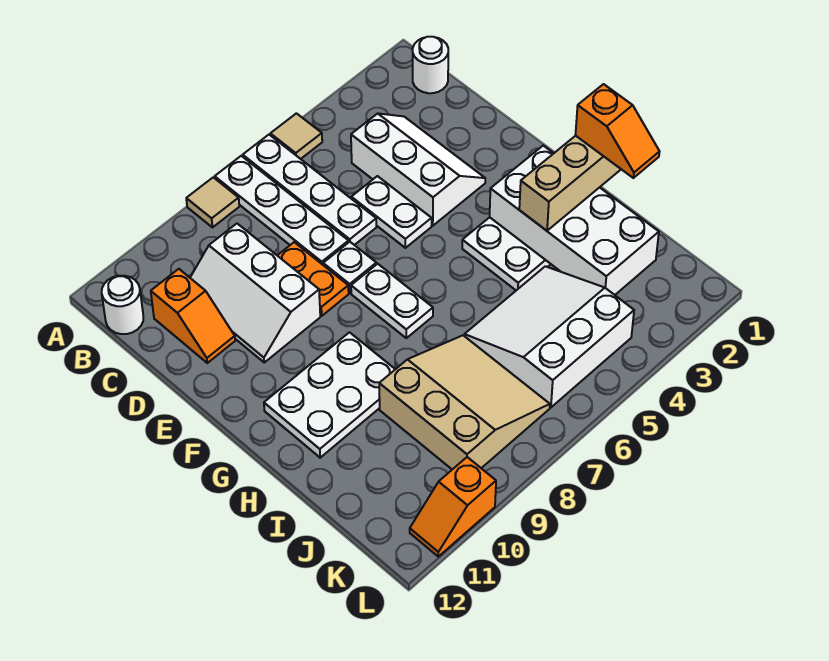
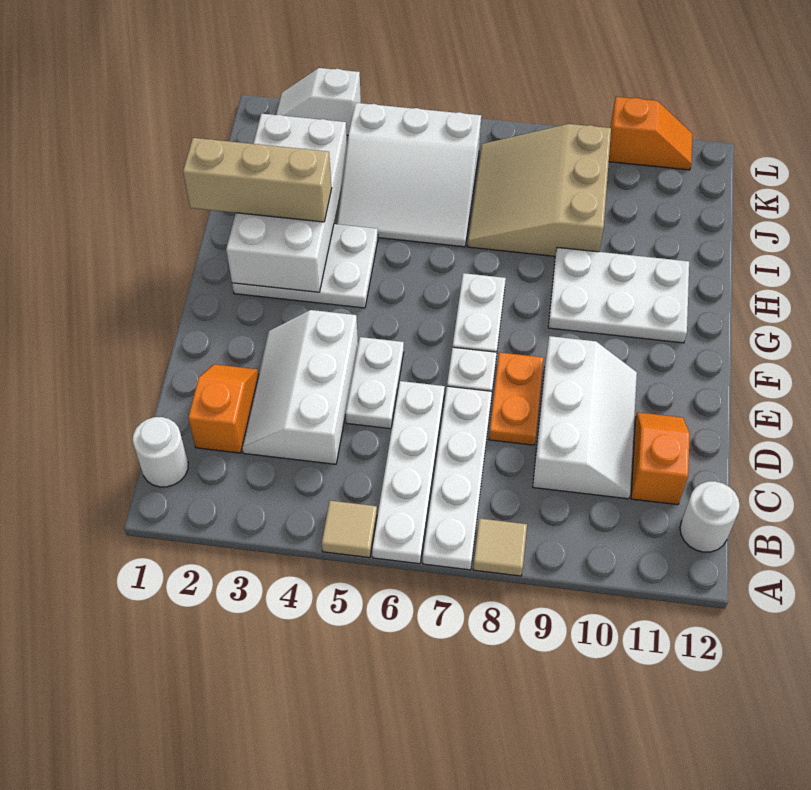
orange slope H1:I1 level 4 top H -> orange slope C2:D2 level 1 top C
none -> white slope L2:L3 level 1 top 3

